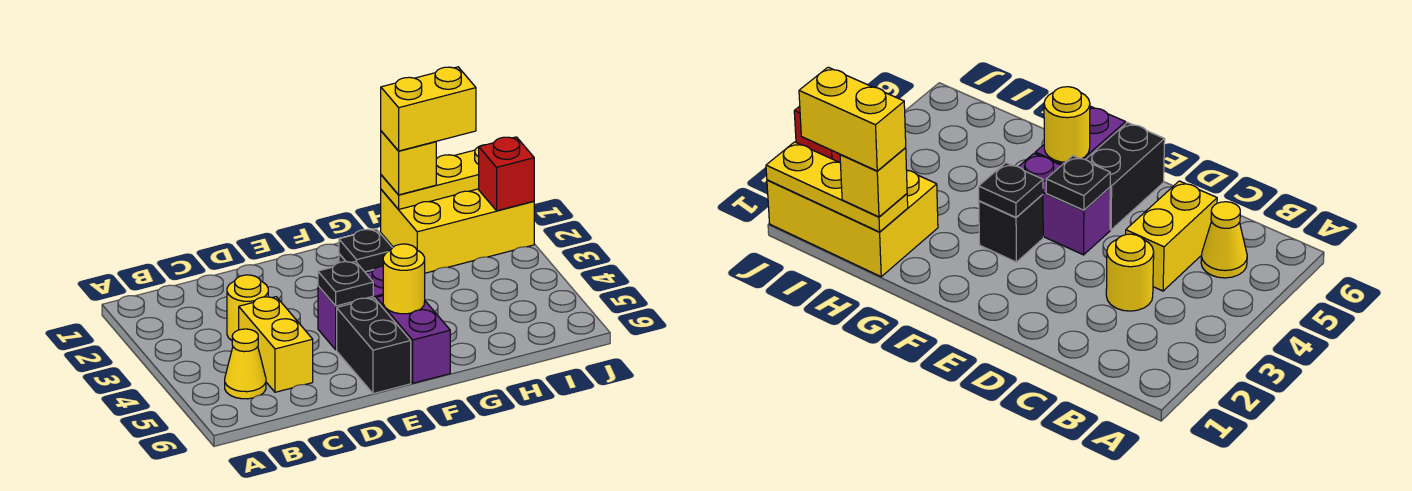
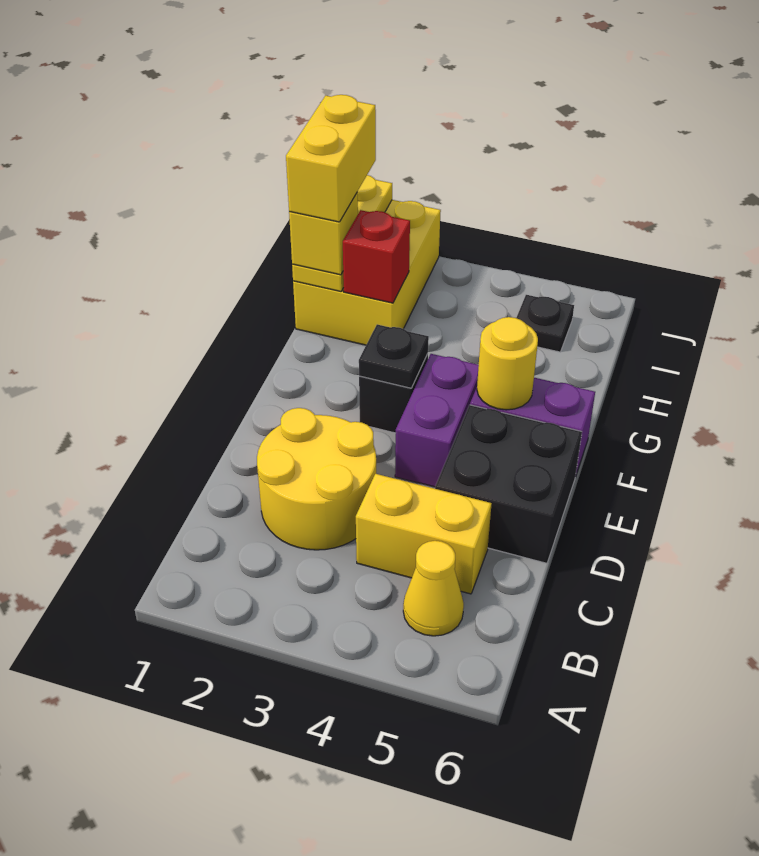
yellow round brick C3 level 1 -> yellow round brick C2:D3 level 1
black plate E4 level 2 -> black plate I5 level 1
black brick E5:E6 level 1 -> black brick D5:E6 level 1
red brick J2 level 2 -> red brick H2 level 2

